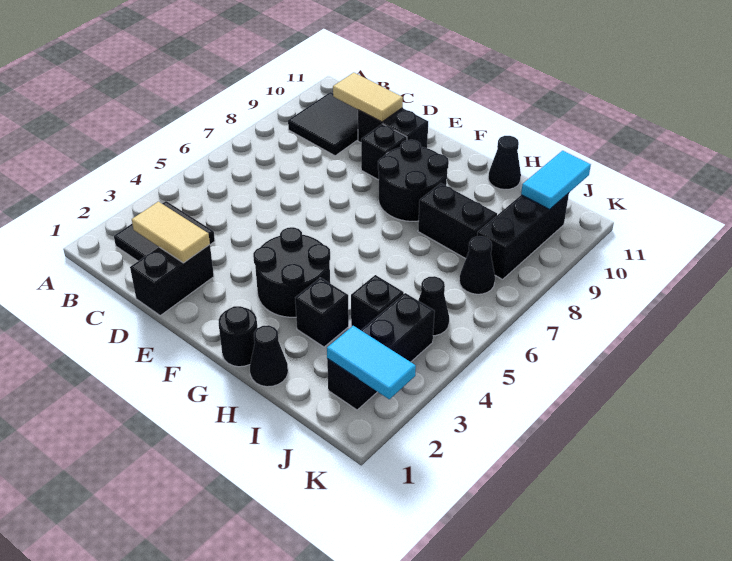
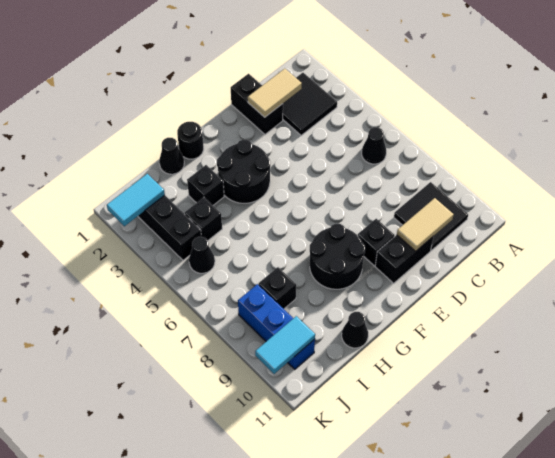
black brick H8:I8 level 1 -> black brick I8 level 1
black cone J7 level 1 -> black cone B6 level 1
black brick J8:J10 level 1 -> blue brick J8:J10 level 1
cyan tile J10:J11 level 2 -> cyan tile J10:K10 level 2

